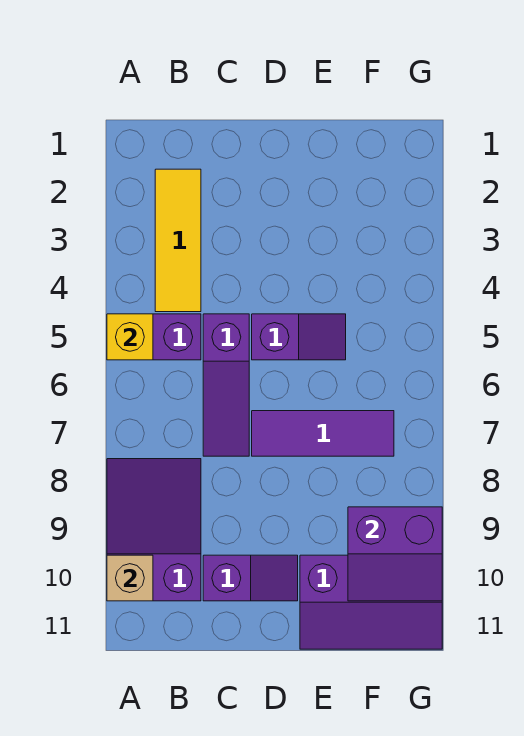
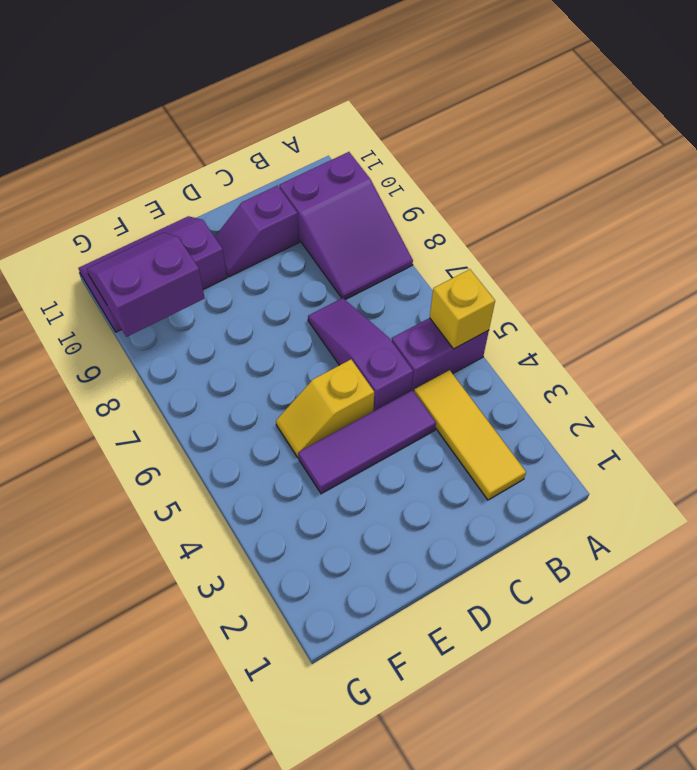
tan brick A10 level 2 -> none
purple slope D5:E5 level 1 top D -> yellow slope D5:E5 level 1 top D
purple tile D7:F7 level 1 -> purple tile C4:E4 level 1

